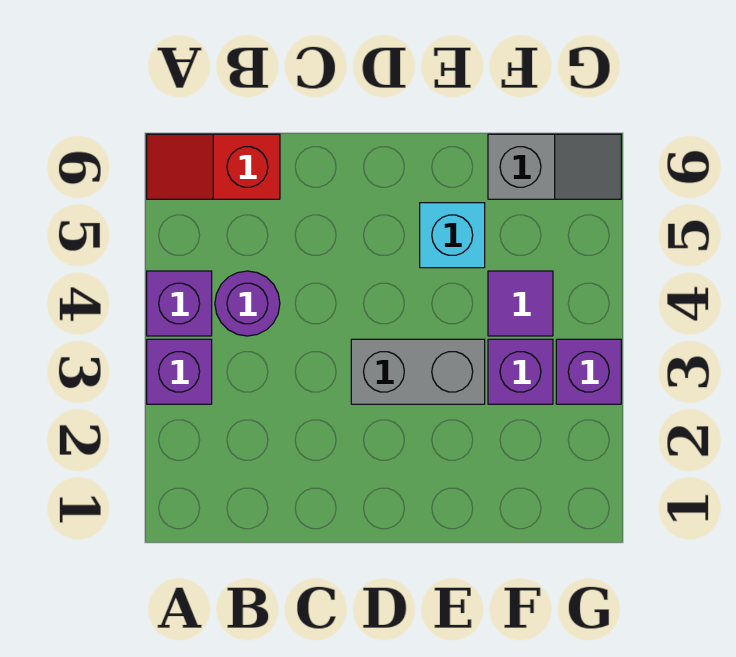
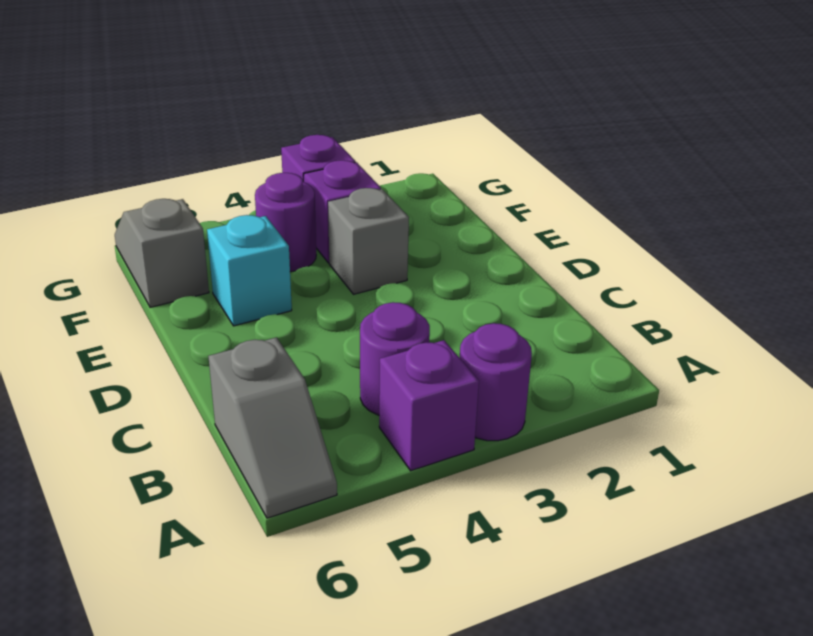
purple brick A3 level 1 -> purple round brick A3 level 1
red slope A6:B6 level 1 top B -> grey slope A6:B6 level 1 top B
grey brick D3:E3 level 1 -> grey brick E3 level 1
purple tile F4 level 1 -> purple round brick F4 level 1

